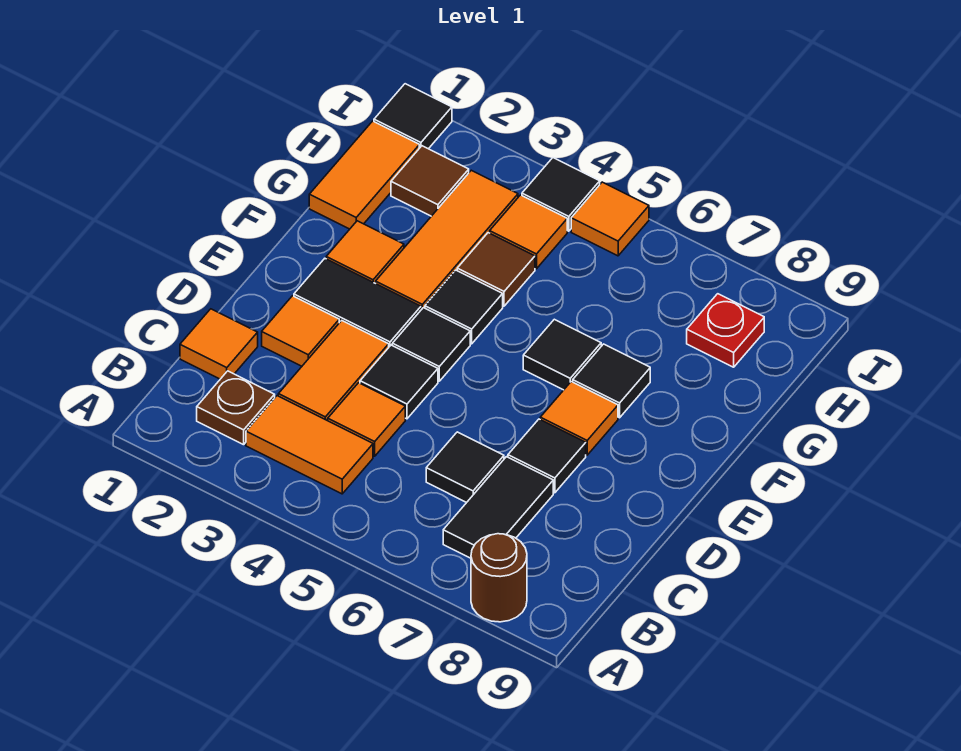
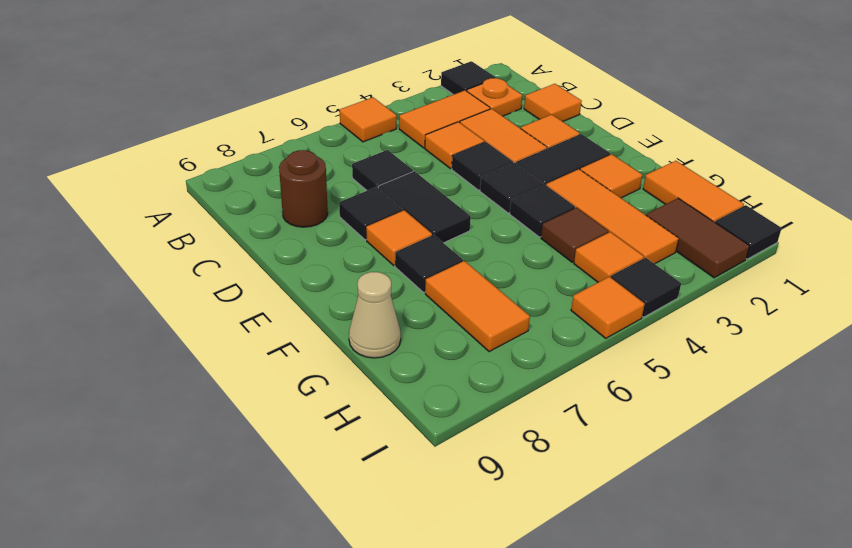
none -> orange tile A5 level 1
brown round brick A8 level 1 -> brown round brick C8 level 1
brown plate B2 level 1 -> orange plate B2 level 1
black tile B7:C7 level 1 -> black tile D6:E6 level 1
black tile F6 level 1 -> black tile A2 level 1
none -> orange tile G7:H7 level 1
none -> tan cone G9 level 1
brown tile H2 level 1 -> brown tile H2:I2 level 1
red plate H8 level 1 -> none

